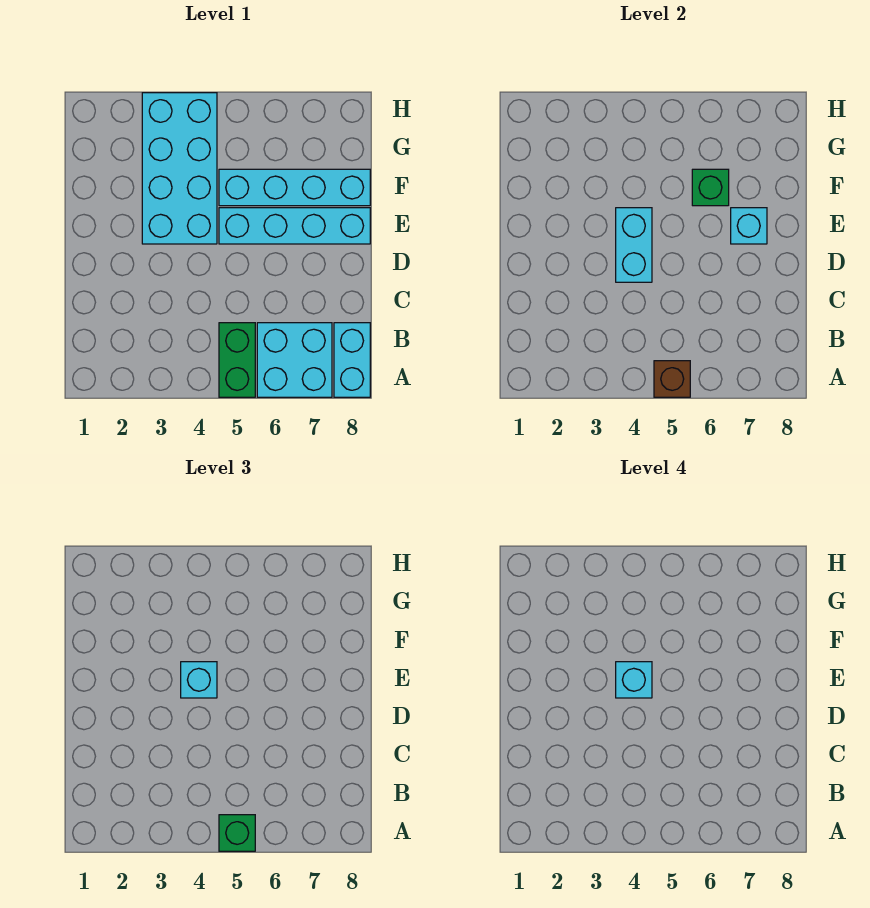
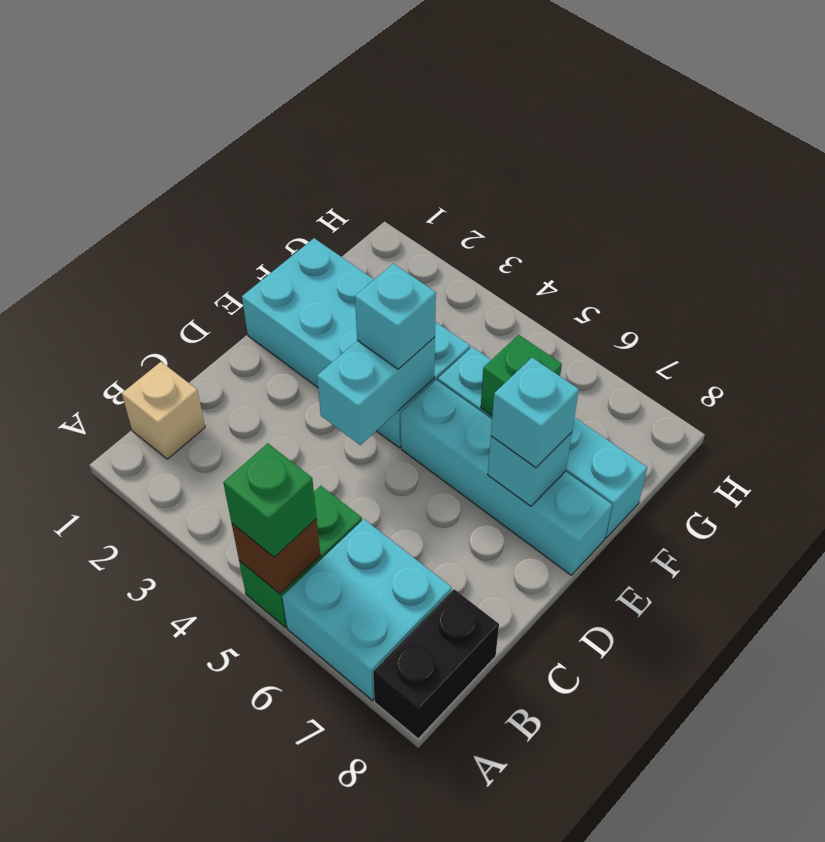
cyan brick A8:B8 level 1 -> black brick A8:B8 level 1
none -> tan brick B1 level 1
cyan brick E3:H4 level 1 -> cyan brick E1:F4 level 1
cyan brick E4 level 4 -> cyan brick E7 level 3

